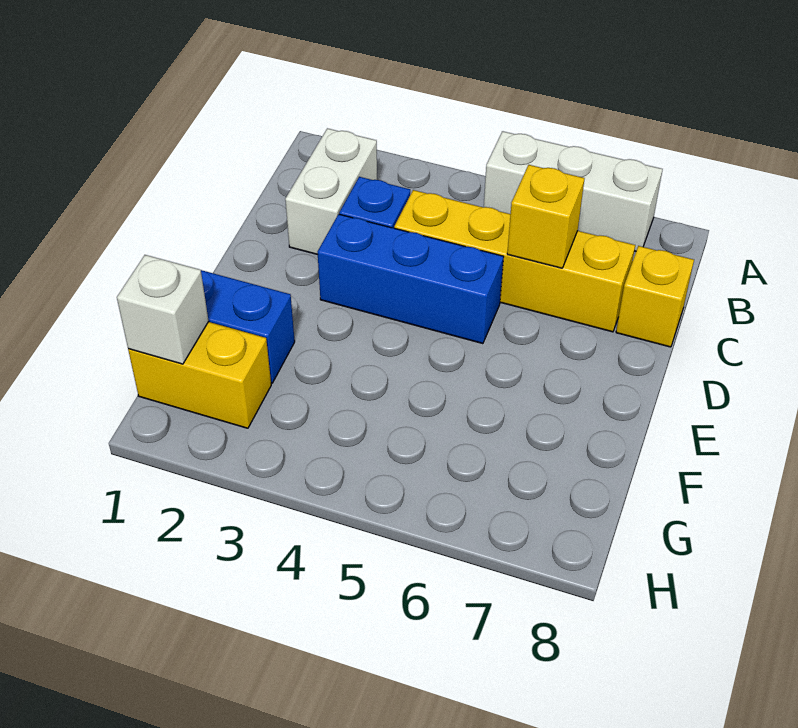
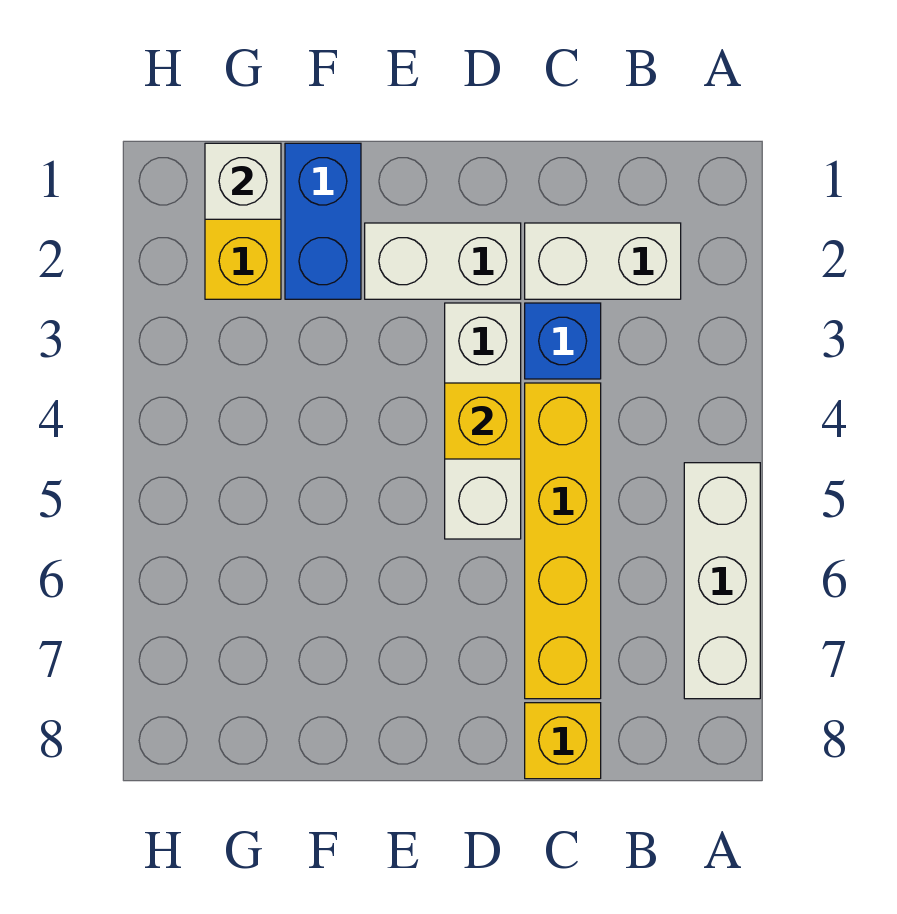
yellow brick C6 level 2 -> yellow brick D4 level 2
none -> white brick D2:E2 level 1
blue brick D3:D5 level 1 -> white brick D3:D5 level 1

